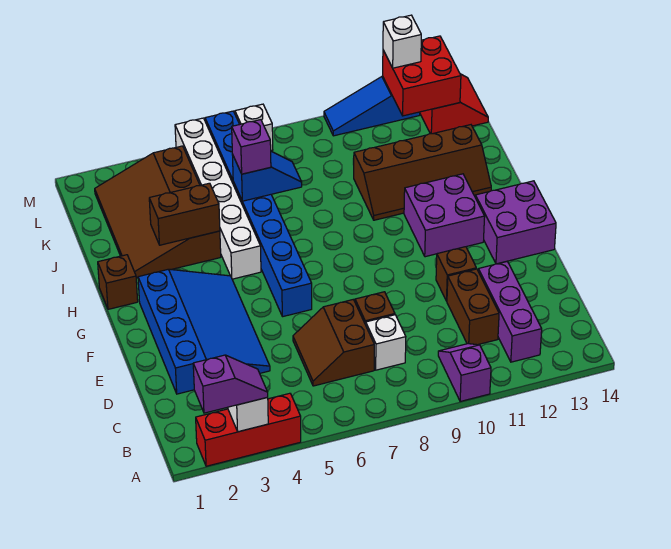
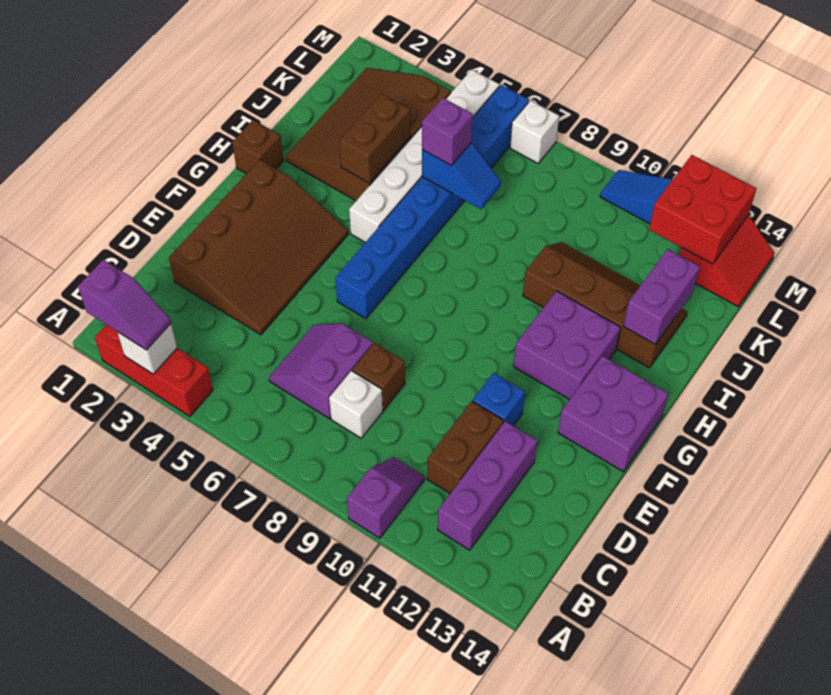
brown slope C6:D7 level 1 top 7 -> purple slope C6:D7 level 1 top 7
blue slope D2:G4 level 1 top 2 -> brown slope D2:G4 level 1 top 2
brown brick E11 level 1 -> blue brick E11 level 1
brown brick I3:I4 level 2 -> brown brick I4:J4 level 2
brown slope I10:J13 level 1 top J -> brown slope I10:J13 level 1 top I
none -> purple brick I13:J13 level 2
white brick M12 level 3 -> none

